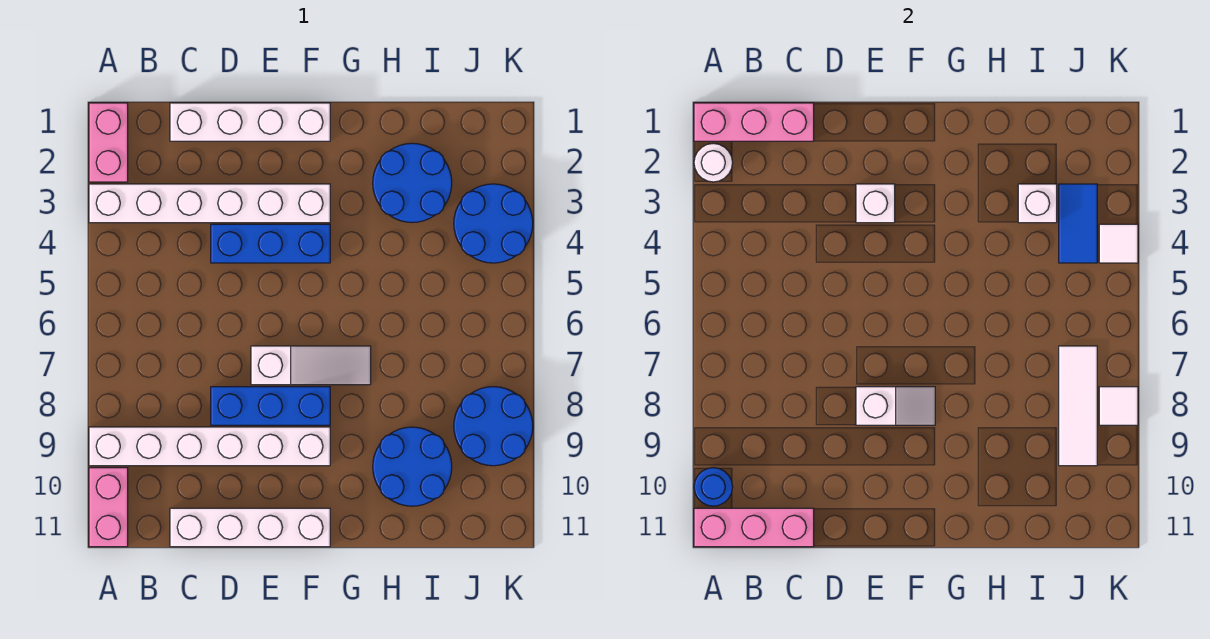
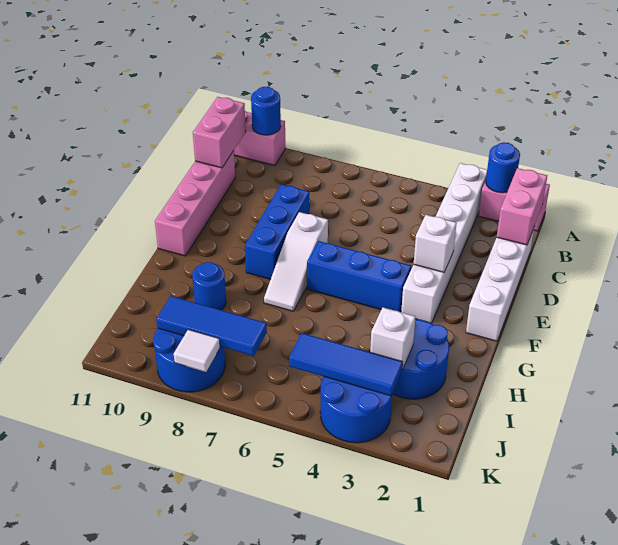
pink brick A1:C1 level 2 -> pink brick B1:C1 level 2
white round brick A2 level 2 -> blue round brick A2 level 2
white brick A9:F9 level 1 -> none
pink brick A11:C11 level 2 -> pink brick B11:C11 level 2
white brick C11:F11 level 1 -> pink brick C11:F11 level 1
blue brick D4:F4 level 1 -> blue brick F4:F6 level 1
white slope E8:F8 level 2 top E -> none
blue round brick H9:I10 level 1 -> blue round brick H9 level 1
blue tile J3:J4 level 2 -> blue tile J3:J5 level 2
white tile J7:J9 level 2 -> blue tile J7:J9 level 2
white tile K4 level 2 -> none

